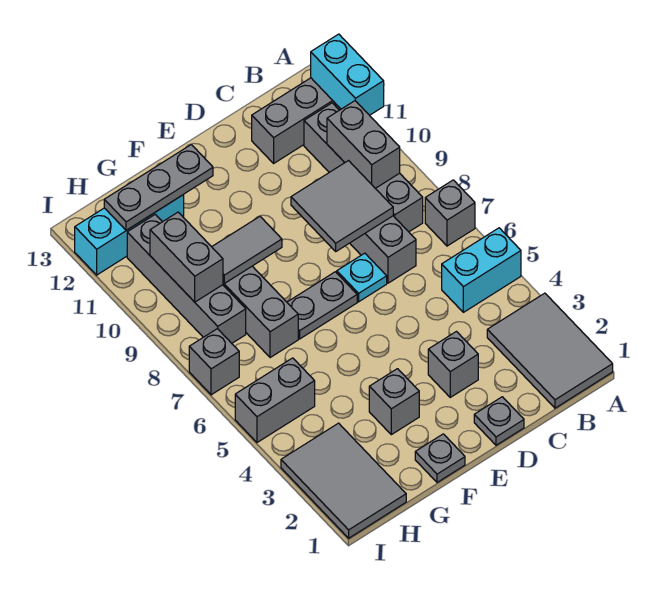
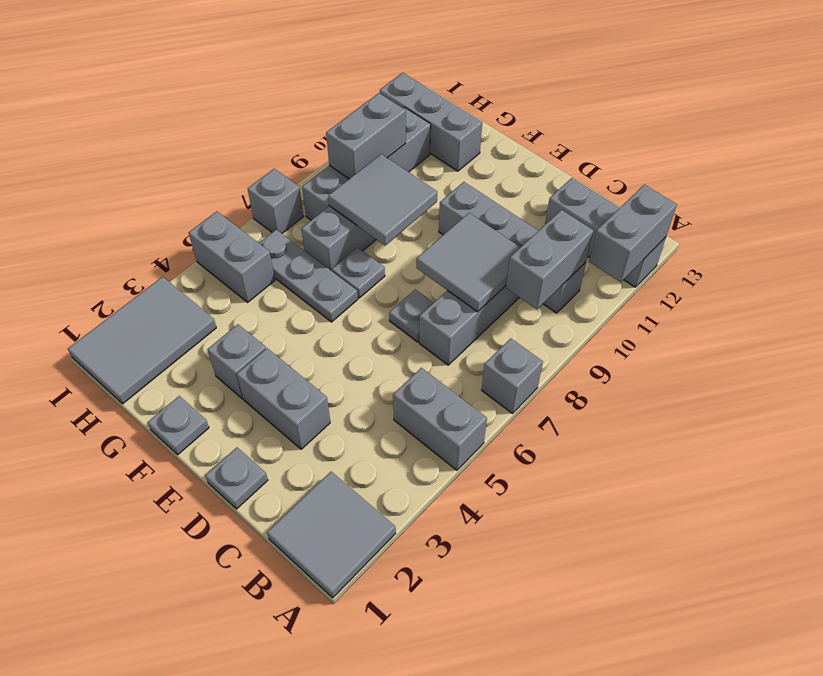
grey tile A1:B3 level 1 -> grey tile A1:B2 level 1
cyan brick A5:B5 level 1 -> grey brick A5:B5 level 1
cyan brick A11:A12 level 2 -> grey brick A11:A12 level 2
grey brick B8:B11 level 1 -> grey brick B10:E10 level 1
grey brick D3 level 1 -> grey brick D3:E3 level 1
cyan plate D7 level 1 -> grey plate D7 level 1
grey plate E7:F7 level 1 -> grey plate F7 level 1
grey tile F9:G9 level 2 -> grey tile F8:G9 level 2
grey plate F12:H12 level 2 -> grey plate F6:H6 level 1
cyan brick G12:I12 level 1 -> grey brick G12:I12 level 1

